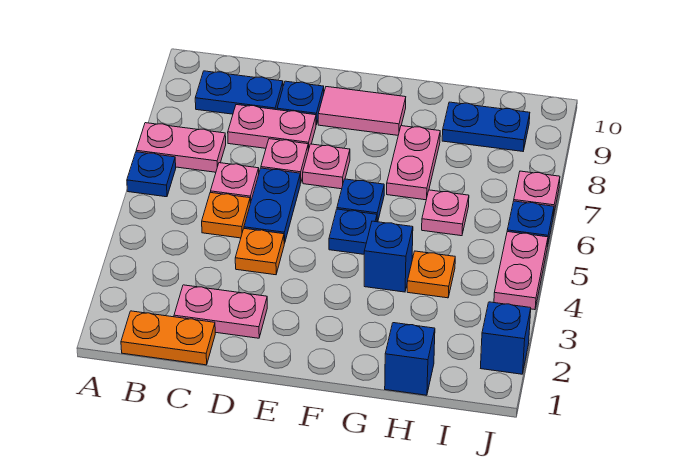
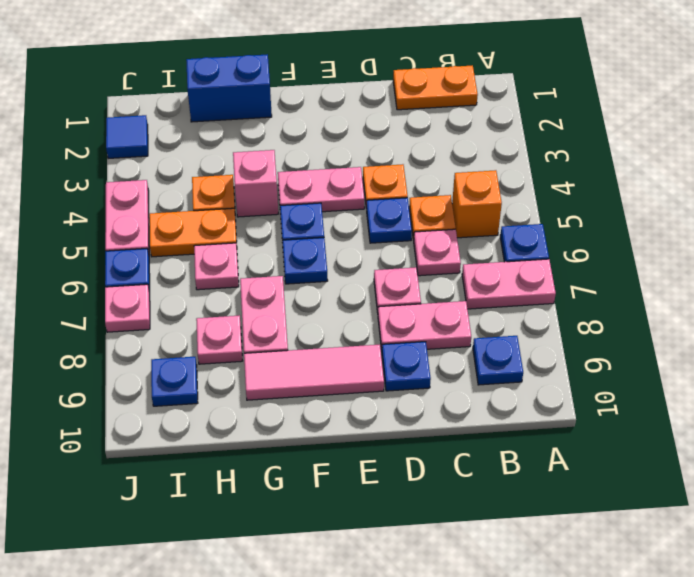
none -> orange brick B5 level 1
blue plate B9:C9 level 1 -> blue plate B9 level 1
pink plate C2:D2 level 1 -> pink plate E4:F4 level 1
blue plate D5:D6 level 1 -> blue plate D5 level 1
pink plate E7 level 1 -> pink plate H8 level 1
pink tile E9:F9 level 1 -> pink tile E9:G9 level 1
blue brick G4 level 1 -> pink brick G4 level 1
blue brick H1 level 1 -> blue brick G1:H1 level 1
none -> orange plate H5:I5 level 1
blue plate H9:I9 level 1 -> blue plate I9 level 1
blue brick J2 level 1 -> blue tile J2 level 1

